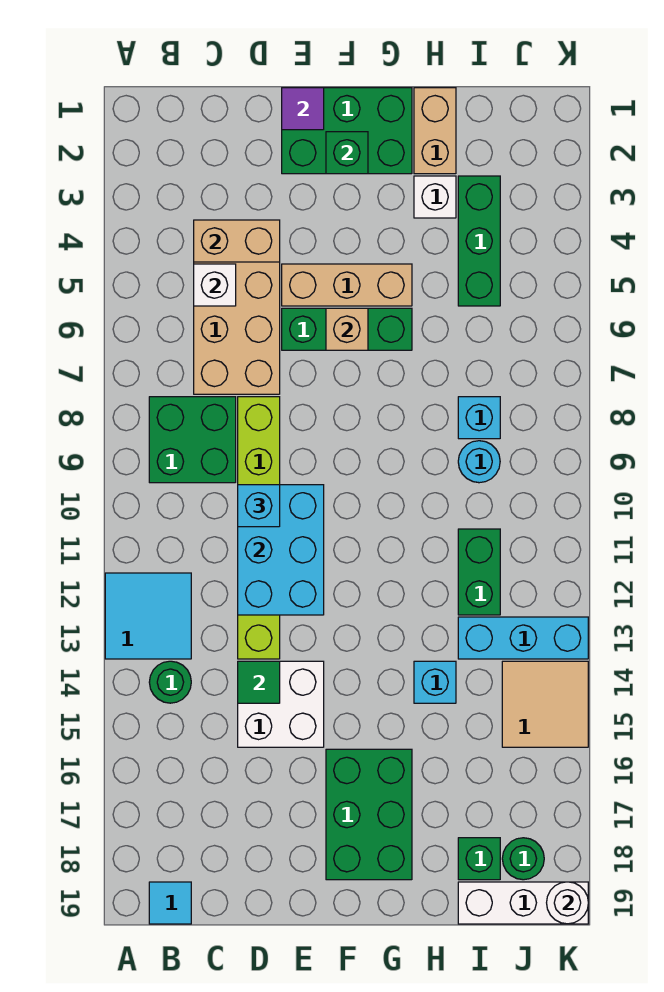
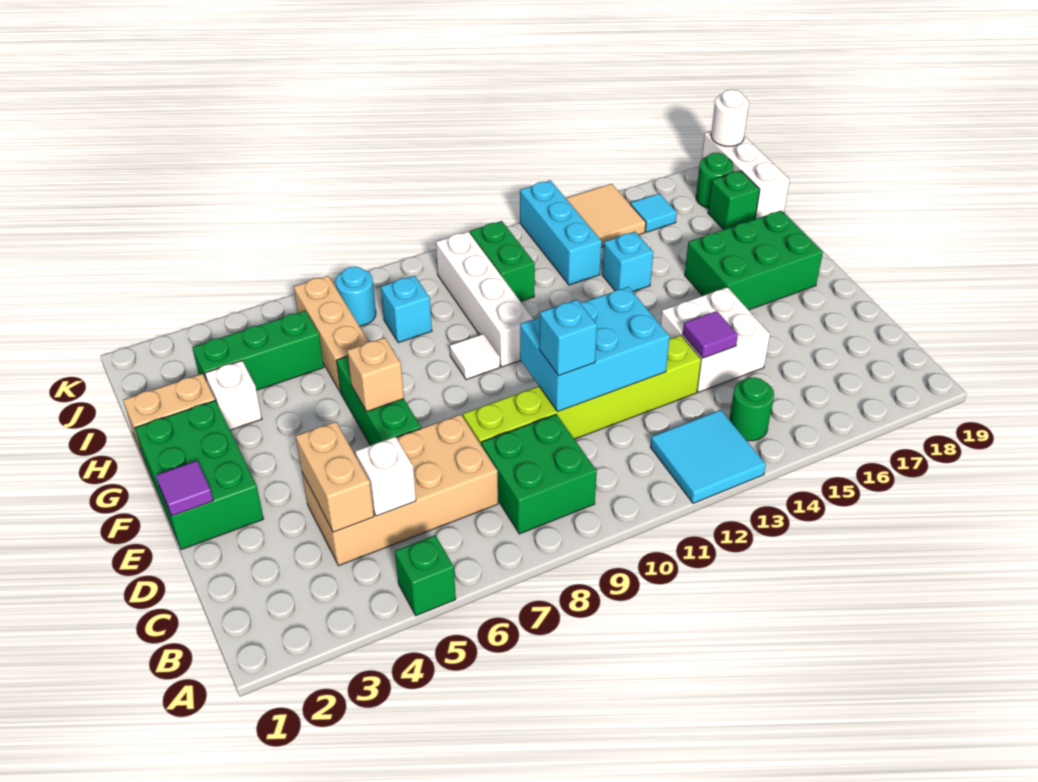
cyan tile B19 level 1 -> cyan tile J16 level 1
green tile D14 level 2 -> purple tile D14 level 2
tan brick E5:G5 level 1 -> tan brick H6:J6 level 1
green brick F2 level 2 -> green brick A5 level 1
none -> white tile G9 level 1
none -> white brick G10:J10 level 1
cyan round brick I9 level 1 -> cyan round brick J7 level 1
green brick I11:I12 level 1 -> green brick I11:J11 level 1

